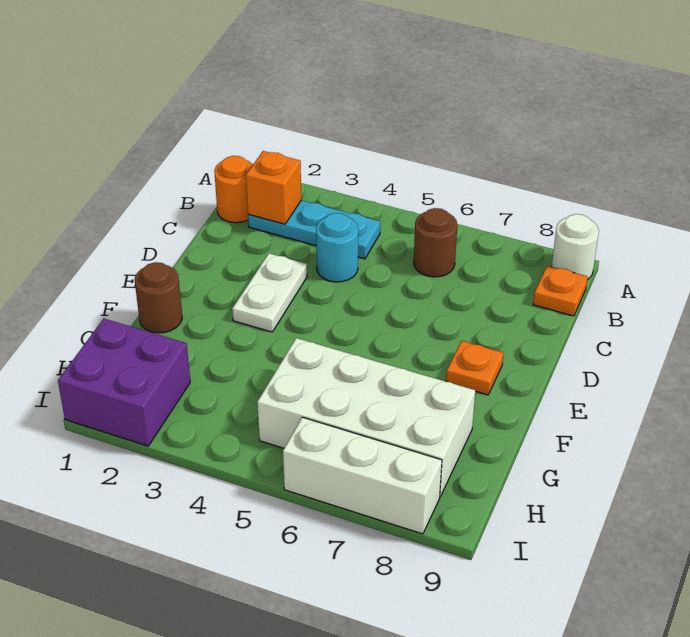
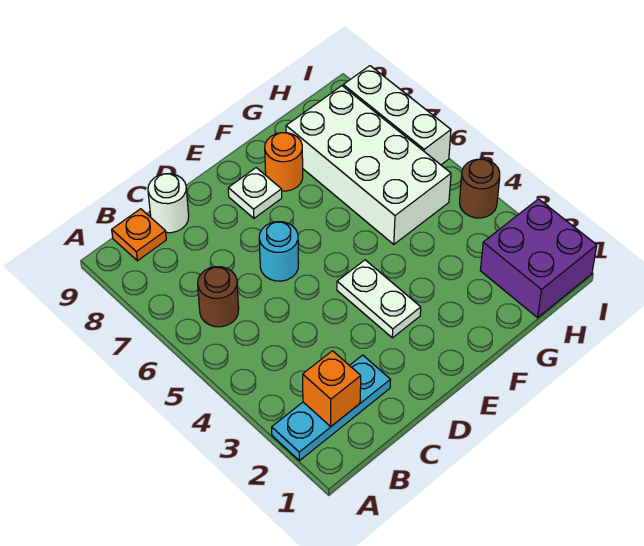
white round brick A9 level 1 -> white round brick C9 level 1
orange round brick B1 level 1 -> orange round brick F8 level 1
cyan plate B2:B4 level 1 -> cyan plate A2:C2 level 1
cyan round brick C4 level 1 -> cyan round brick D6 level 1
white plate D3:E3 level 1 -> white plate E3:E4 level 1
orange plate E8 level 1 -> white plate E8 level 1
brown round brick F1 level 1 -> brown round brick I4 level 1

